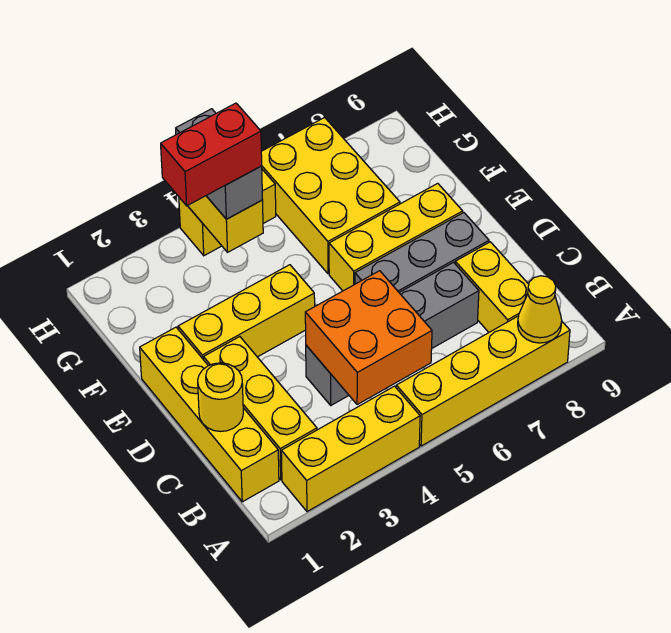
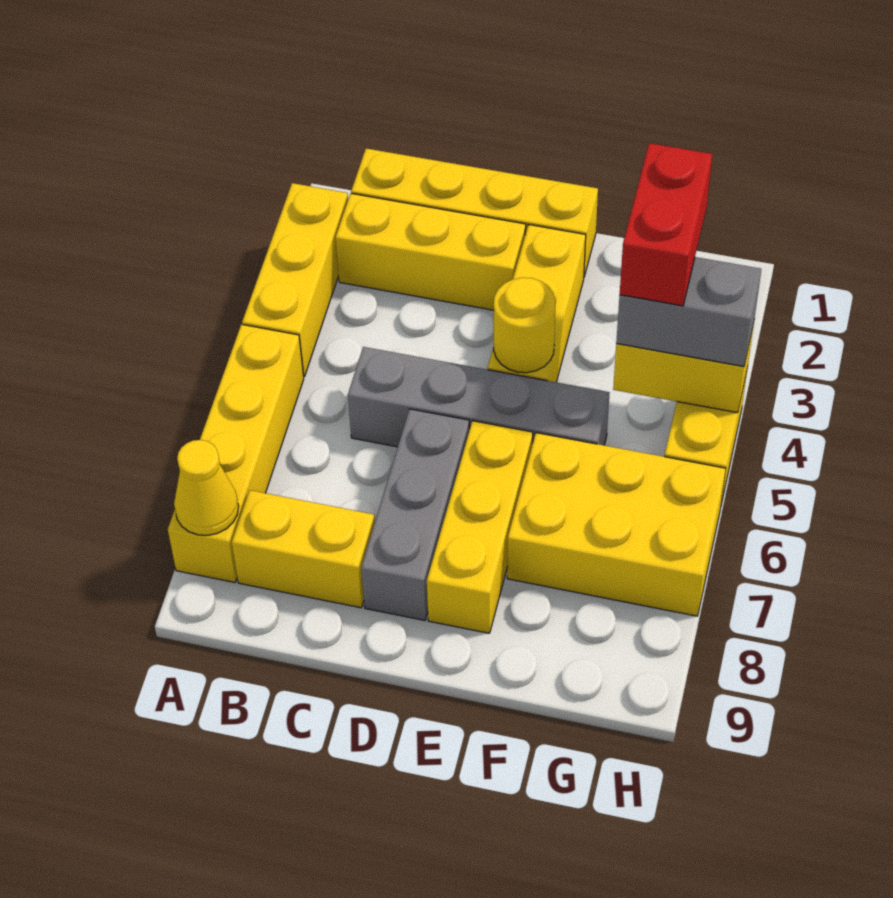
orange brick B4:C5 level 2 -> none
yellow round brick C1 level 2 -> yellow round brick E4 level 2
grey brick C4:C7 level 1 -> grey brick C5:F5 level 1

